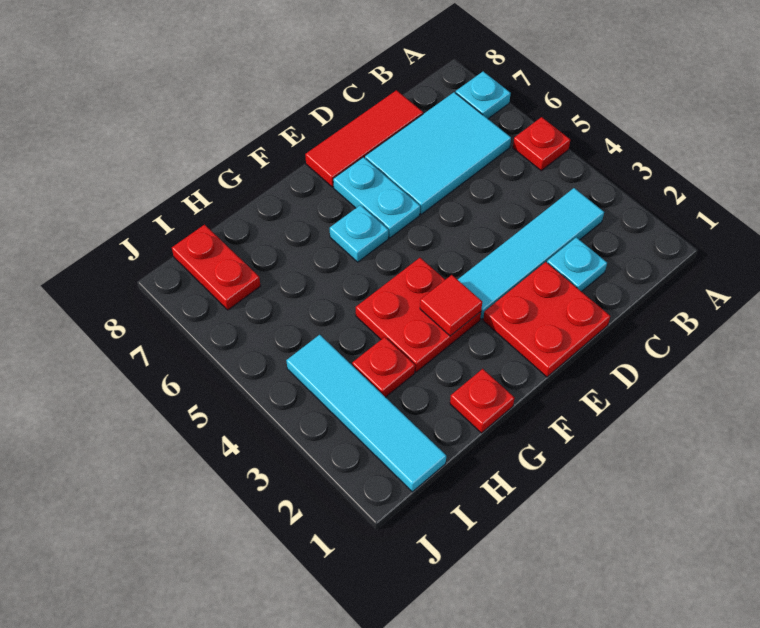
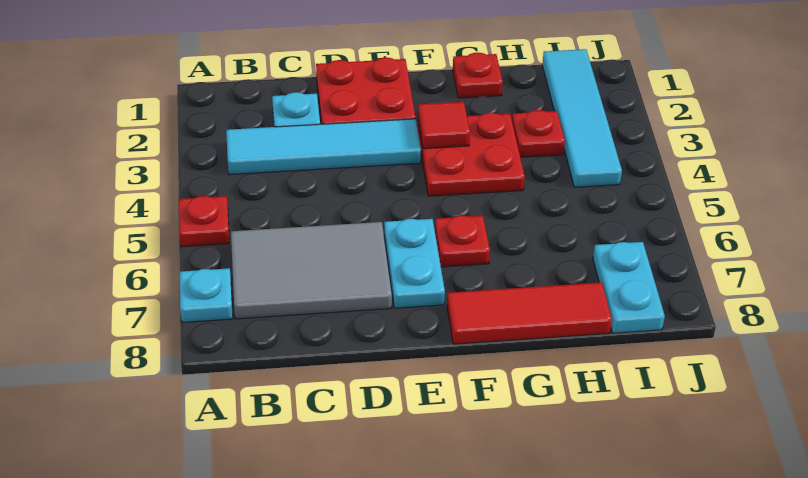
cyan tile B6:D7 level 1 -> grey tile B6:D7 level 1
red tile C8:E8 level 1 -> red tile F8:H8 level 1
cyan plate F6 level 1 -> red plate F6 level 1
red plate I7:I8 level 1 -> cyan plate I7:I8 level 1

